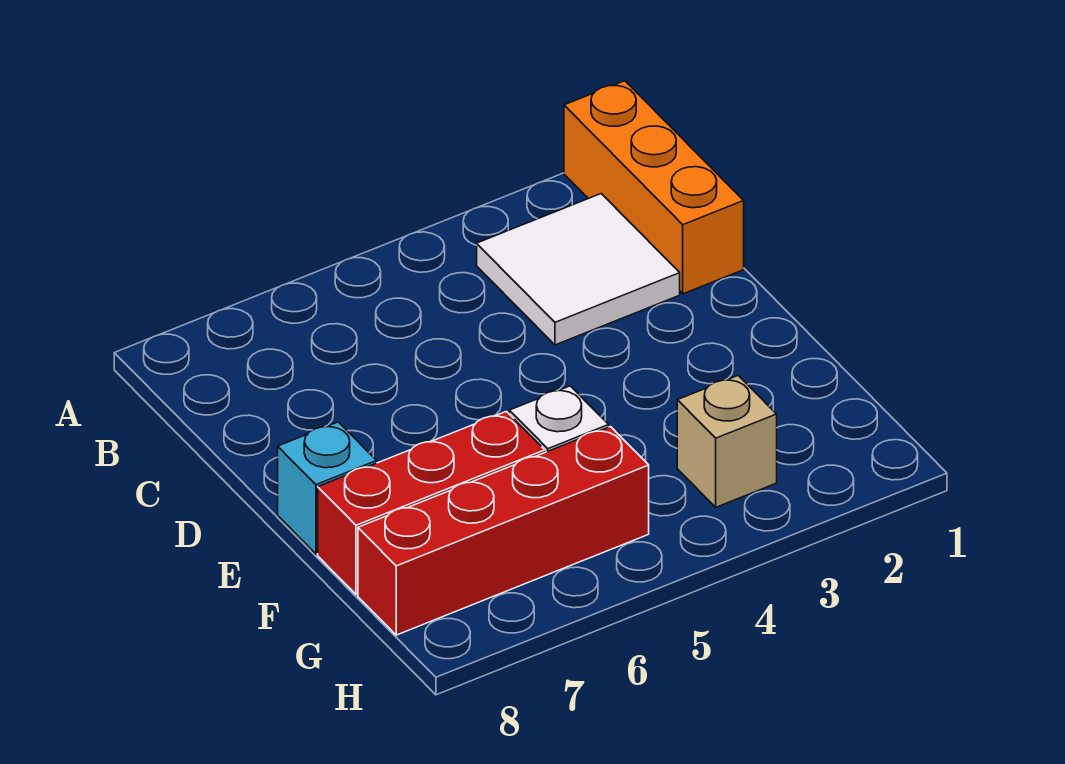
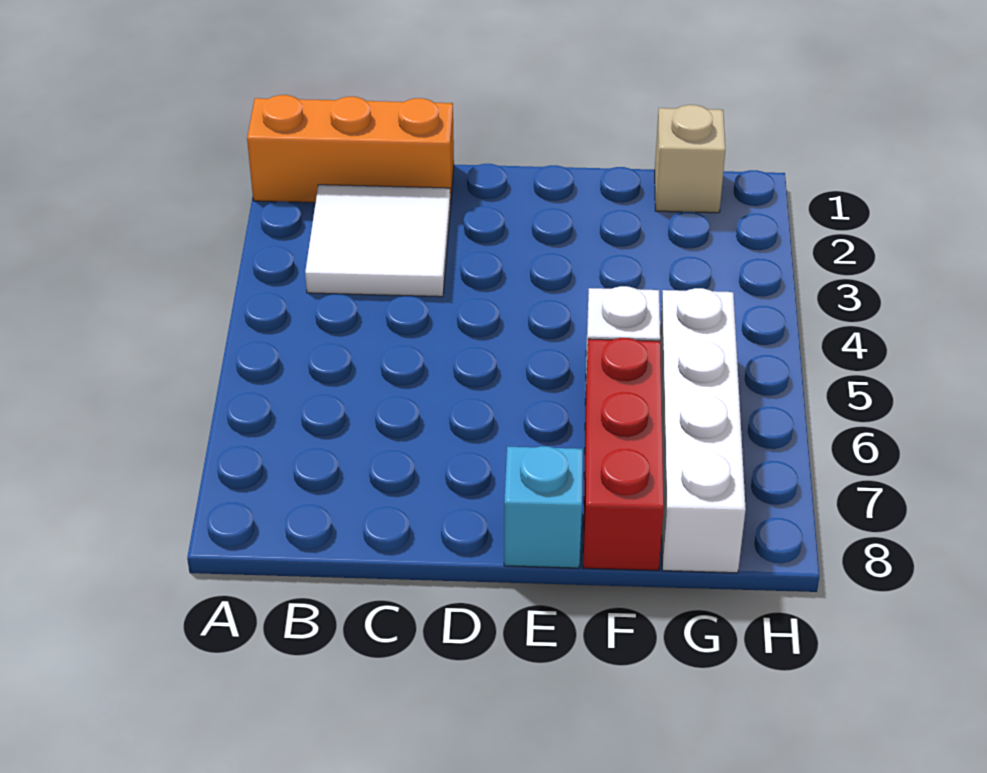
tan brick G3 level 1 -> tan brick G1 level 1
red brick G5:G8 level 1 -> white brick G5:G8 level 1

